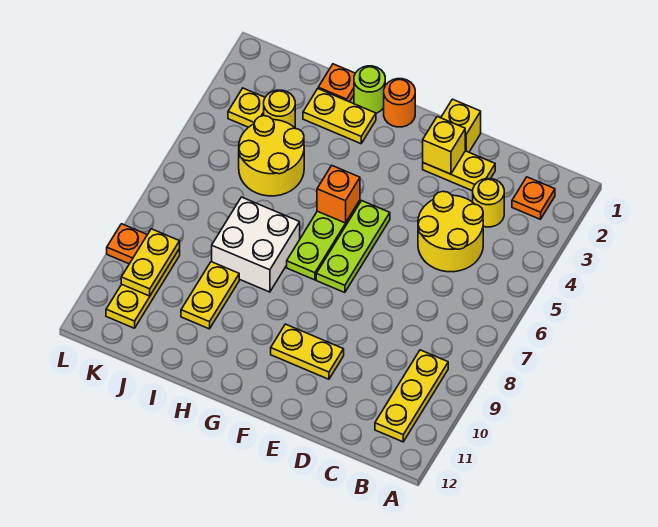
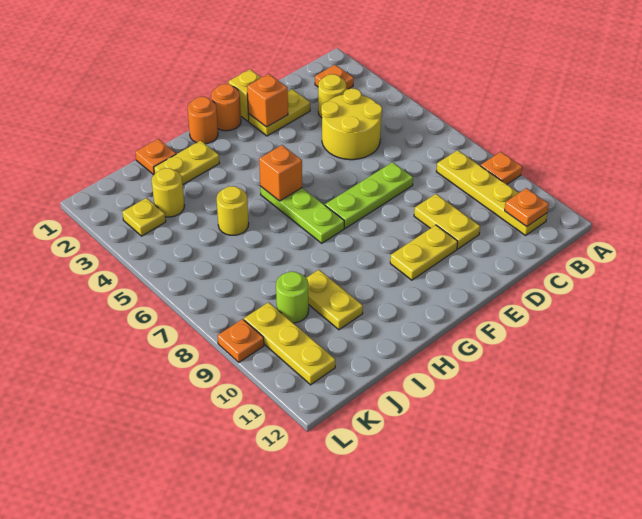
none -> orange plate A9 level 1
yellow plate B9:B11 level 1 -> yellow plate B8:B11 level 1
none -> orange plate B11 level 2
yellow brick E2 level 2 -> orange brick E2 level 2
none -> orange round brick F1 level 1
lime plate F5:F7 level 1 -> lime plate D7:F7 level 1
lime round brick H1 level 1 -> lime round brick J9 level 1
white brick H7:I8 level 1 -> none
yellow round brick I4:J5 level 1 -> yellow round brick I5 level 1
yellow plate K9:K10 level 2 -> yellow plate D9:D10 level 1

